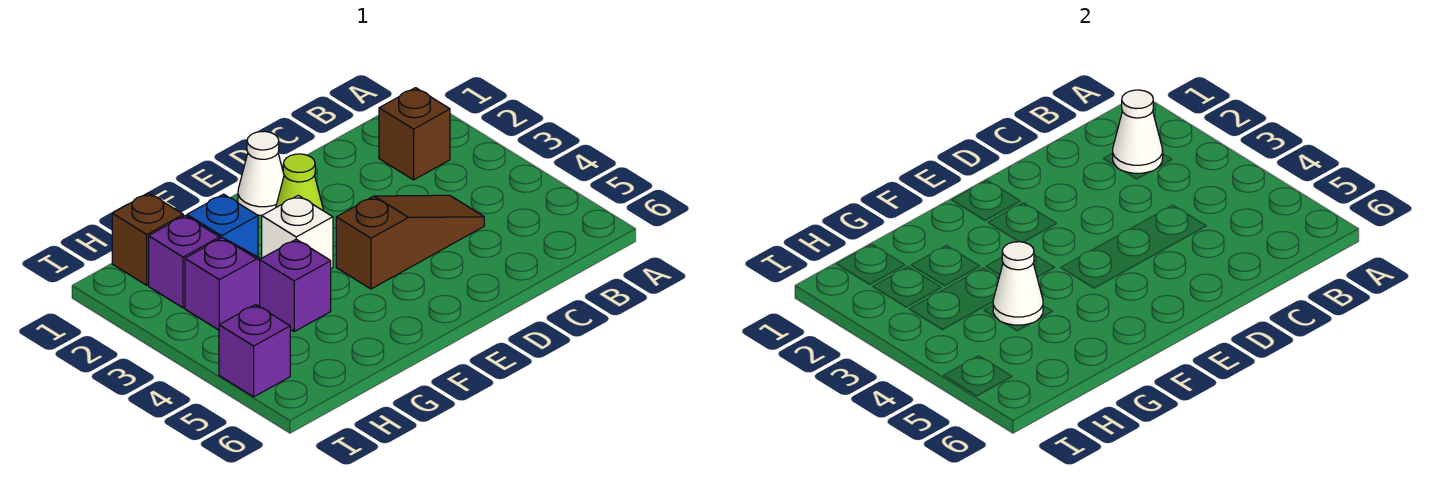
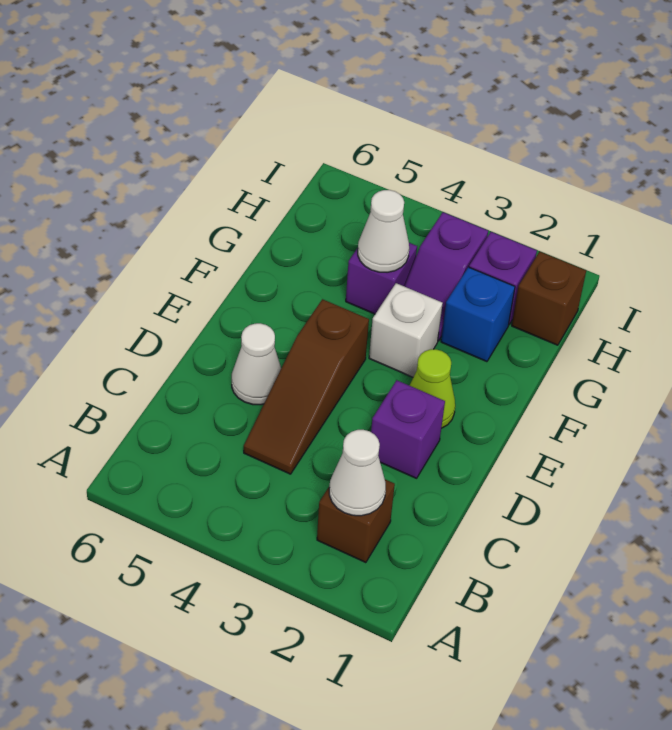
white cone E1 level 1 -> white cone D5 level 1
purple brick I5 level 1 -> purple brick D2 level 1

